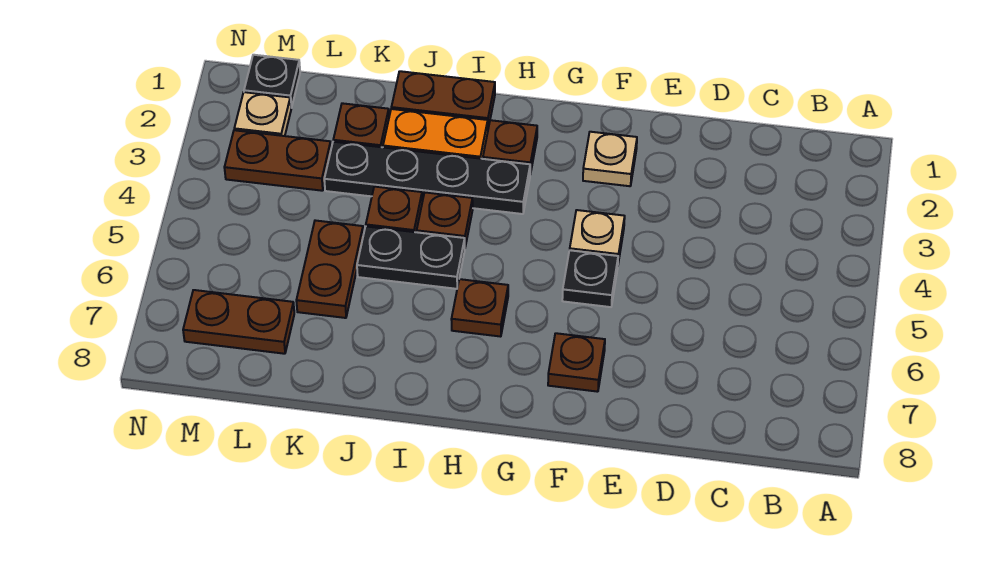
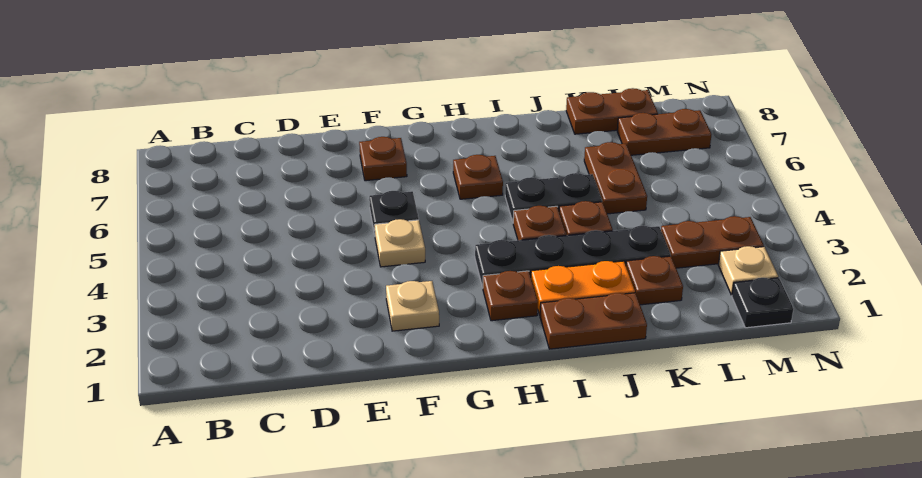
none -> brown plate K8:L8 level 1

